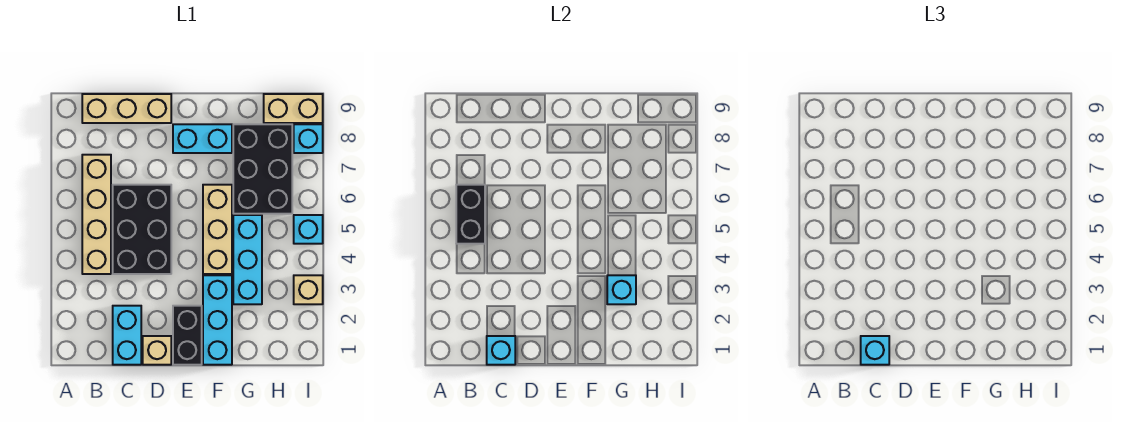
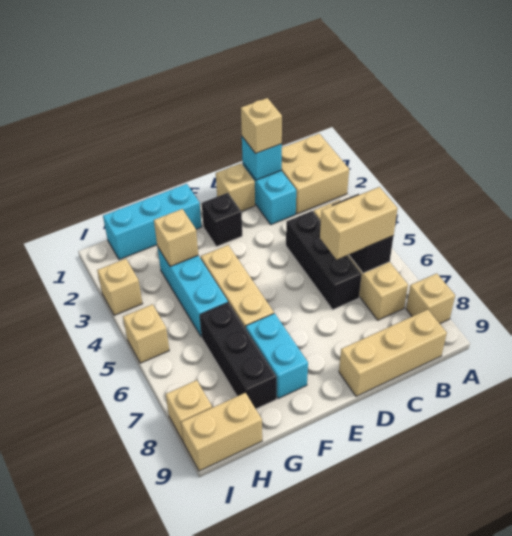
none -> tan brick A1:B2 level 1
none -> tan brick A8 level 1
none -> tan brick B6:C6 level 3
cyan brick C1 level 3 -> tan brick C1 level 3
black brick C4:D6 level 1 -> black brick C4:C6 level 1
black brick E1:E2 level 1 -> black brick E2 level 1
cyan brick E8:F8 level 1 -> cyan brick F7:F8 level 1
cyan brick F1:F3 level 1 -> cyan brick F1:H1 level 1
cyan brick G3 level 2 -> tan brick G3 level 2
black brick G6:H8 level 1 -> black brick G6:G8 level 1
cyan brick I5 level 1 -> tan brick I5 level 1
cyan brick I8 level 1 -> tan brick I8 level 1

